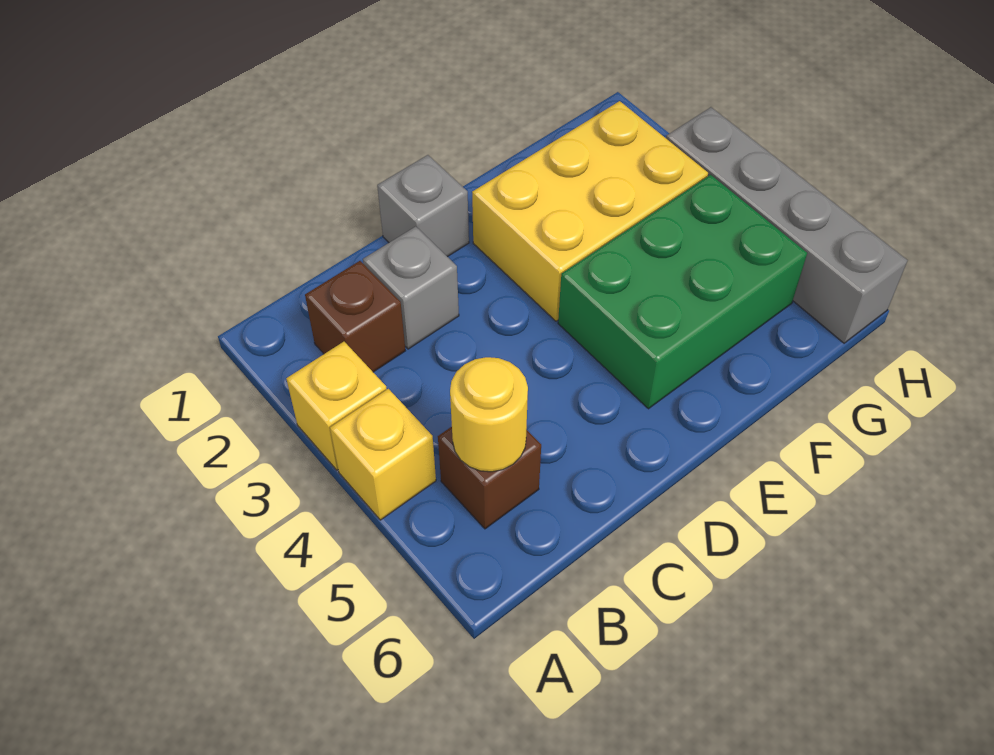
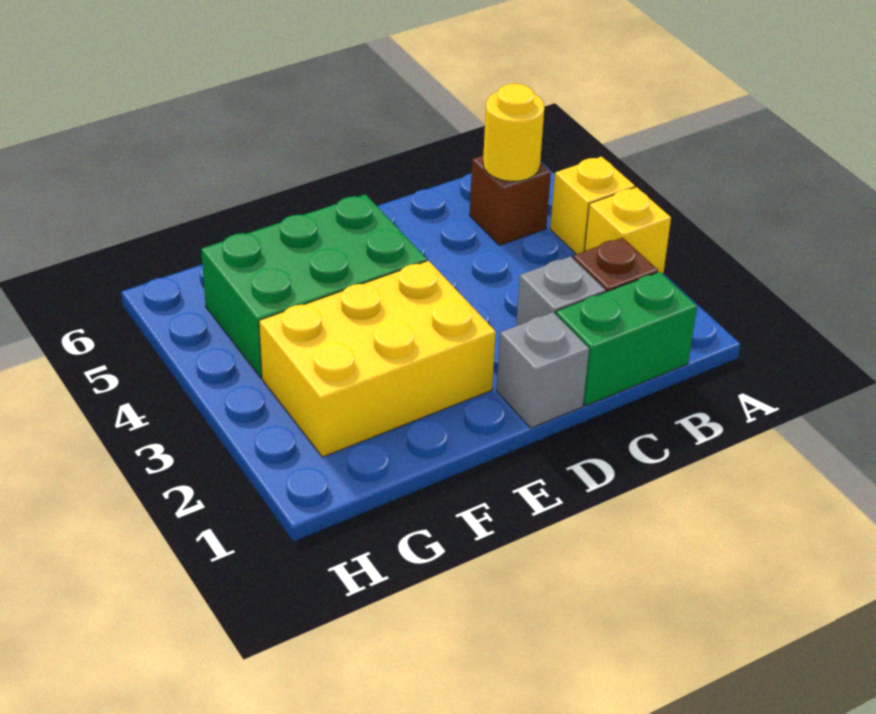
none -> green brick B1:C1 level 1
grey brick H3:H6 level 1 -> none

